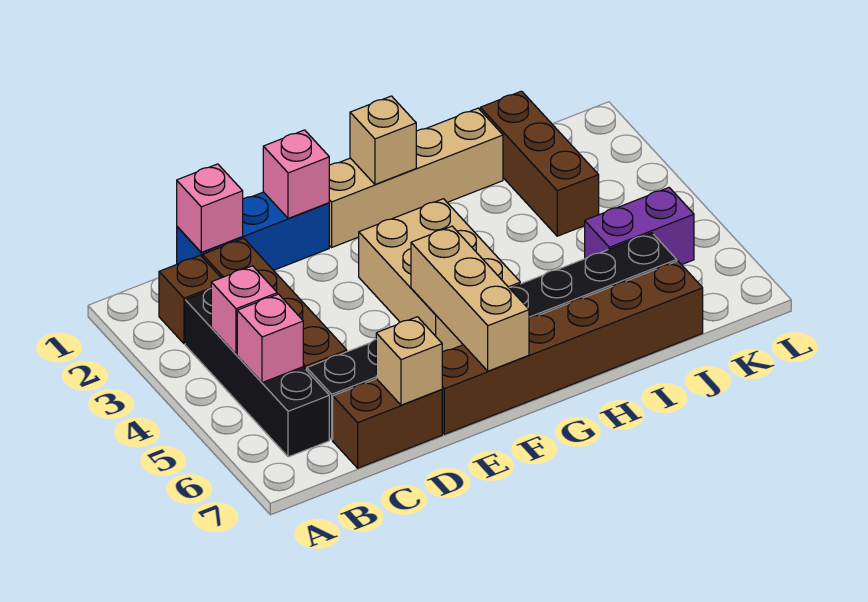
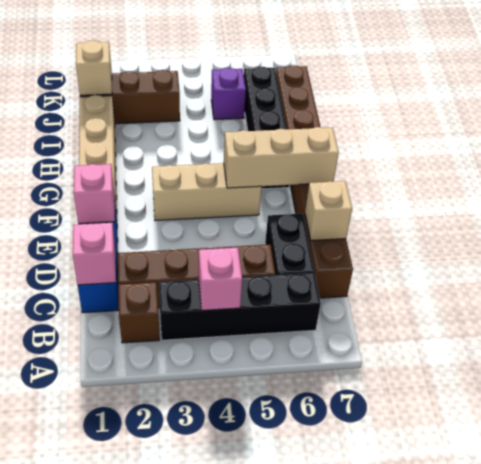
pink brick B5 level 2 -> none
tan brick F3:G5 level 1 -> tan brick F3:F5 level 1
tan brick G1 level 2 -> tan brick J1 level 2
purple brick J5:K5 level 1 -> purple brick J5 level 1

